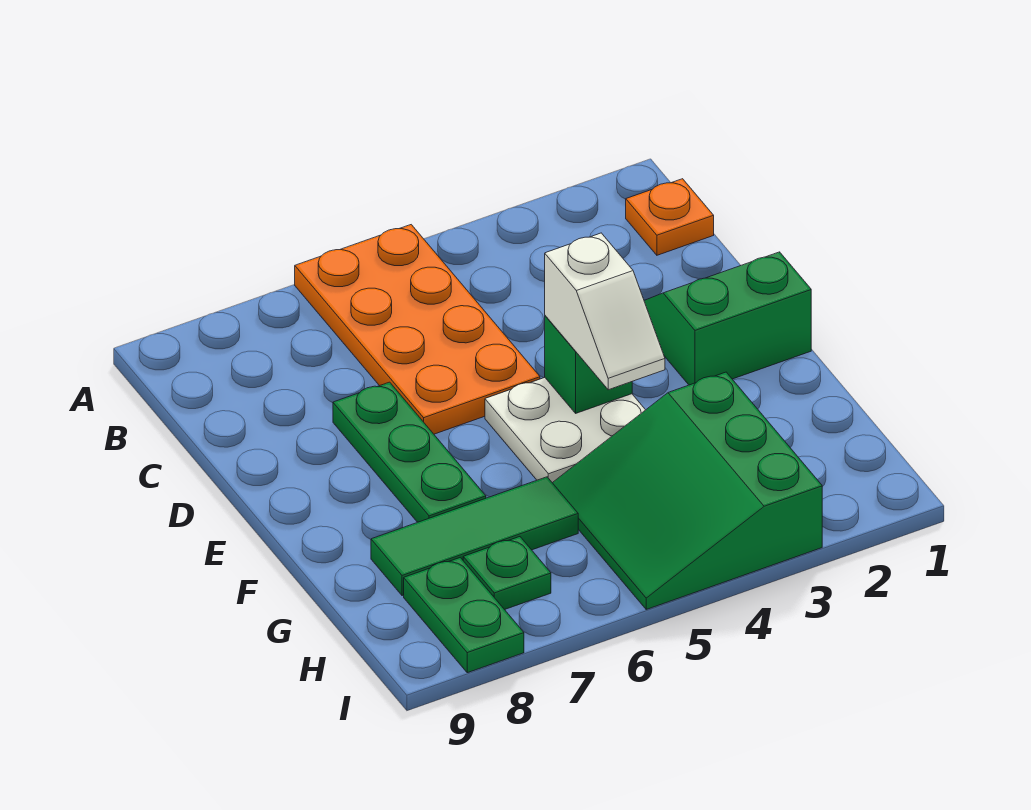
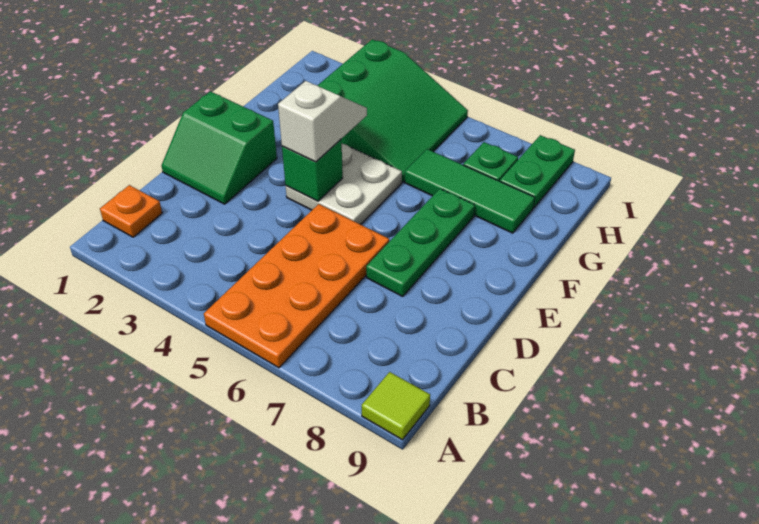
none -> lime tile A9 level 1

